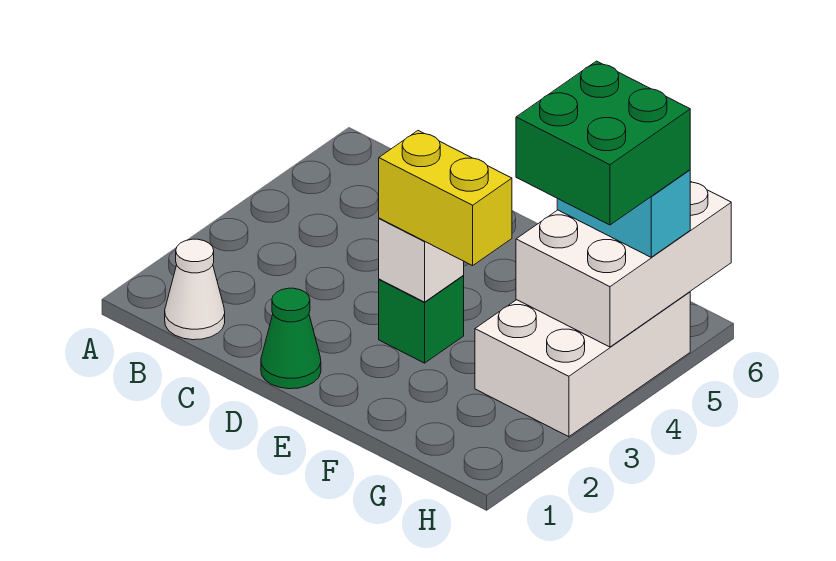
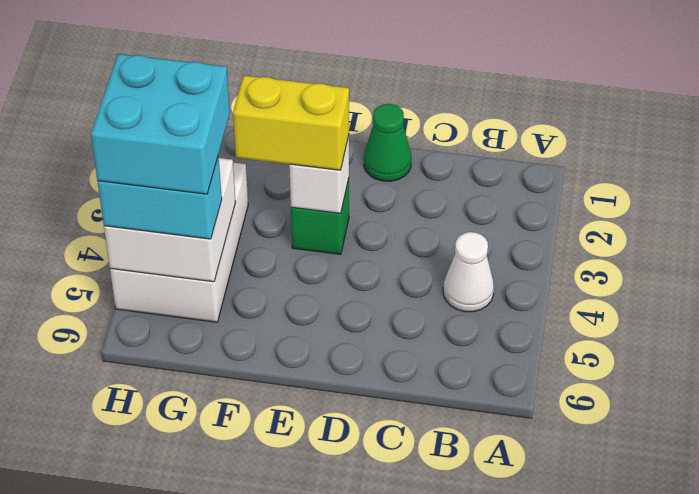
white cone B1 level 1 -> white cone B4 level 1
white brick G4:H6 level 2 -> white brick G4:H5 level 2
green brick G4:H5 level 4 -> cyan brick G4:H5 level 4

